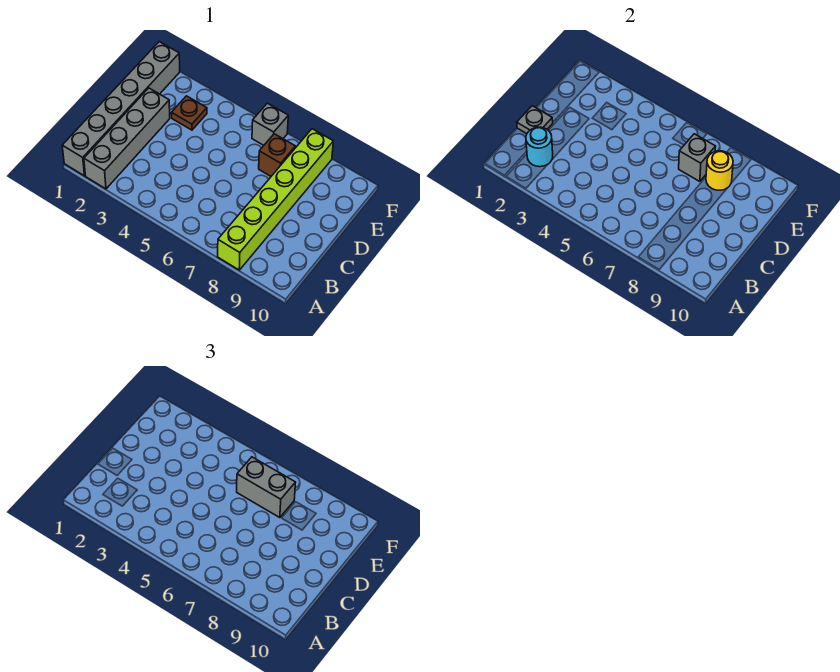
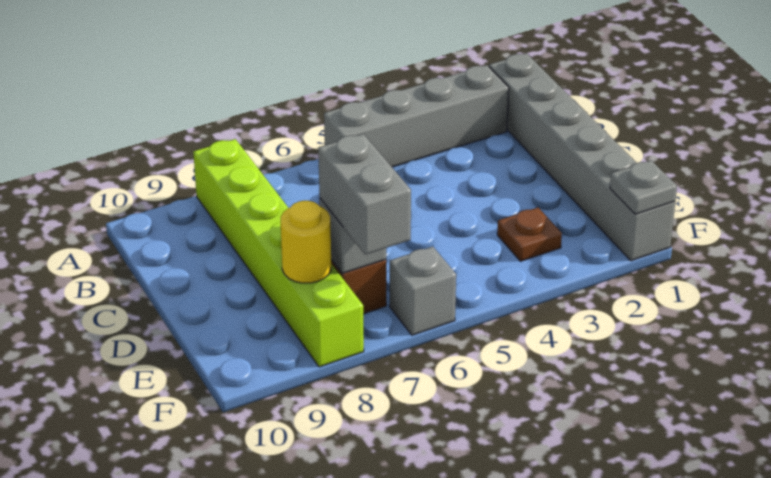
grey brick A2:D2 level 1 -> grey brick A2:A5 level 1
cyan round brick B2 level 2 -> none
grey plate C1 level 2 -> grey plate F1 level 2
grey brick E6:E7 level 3 -> grey brick E7:F7 level 3

